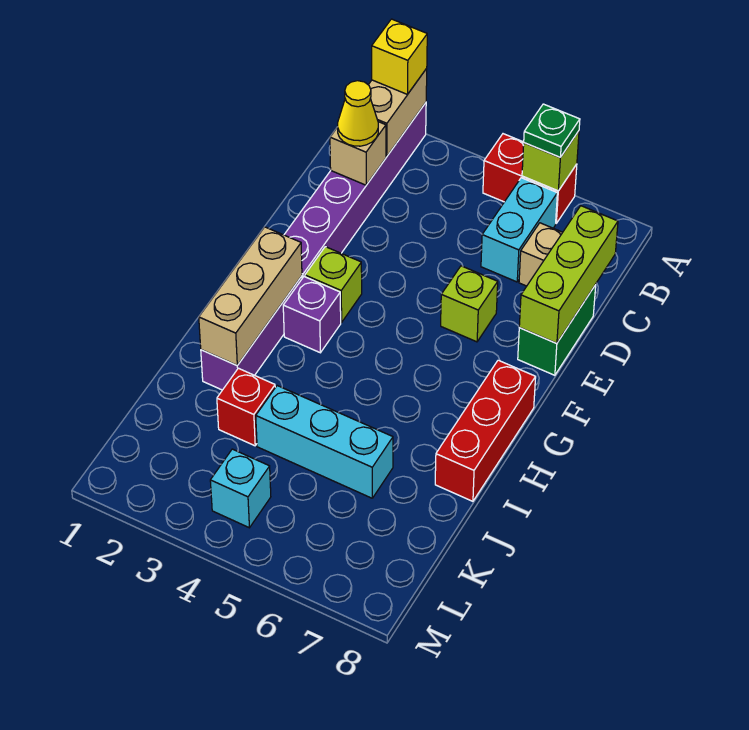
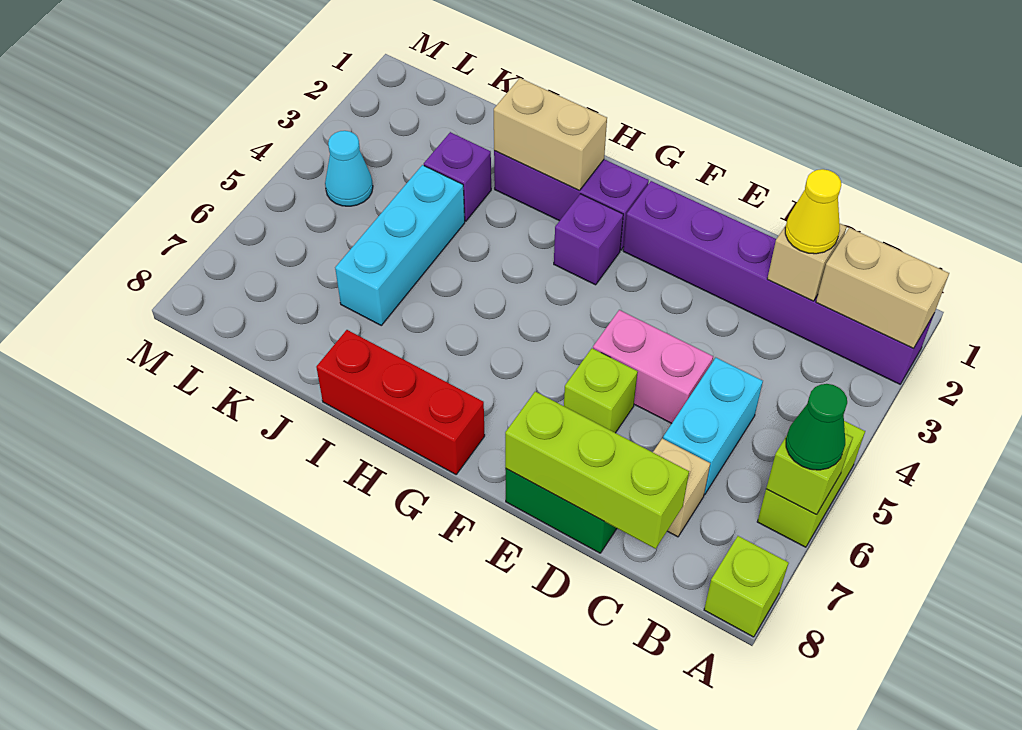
yellow brick A2 level 3 -> none
red brick A5:A6 level 1 -> lime brick A5:A6 level 1
green plate A6 level 3 -> green cone A6 level 3
cyan brick B6:C6 level 1 -> cyan brick C5:C6 level 1
none -> pink brick D5:E5 level 1
lime brick F3 level 1 -> lime brick A8 level 1
tan brick G2:I2 level 2 -> tan brick H2:I2 level 2
red brick J3 level 1 -> purple brick J3 level 1
cyan brick L4 level 1 -> cyan cone L4 level 1

